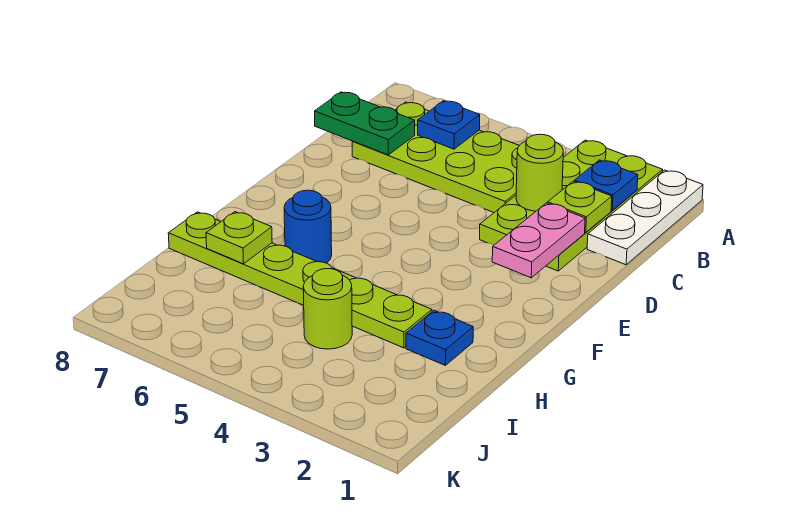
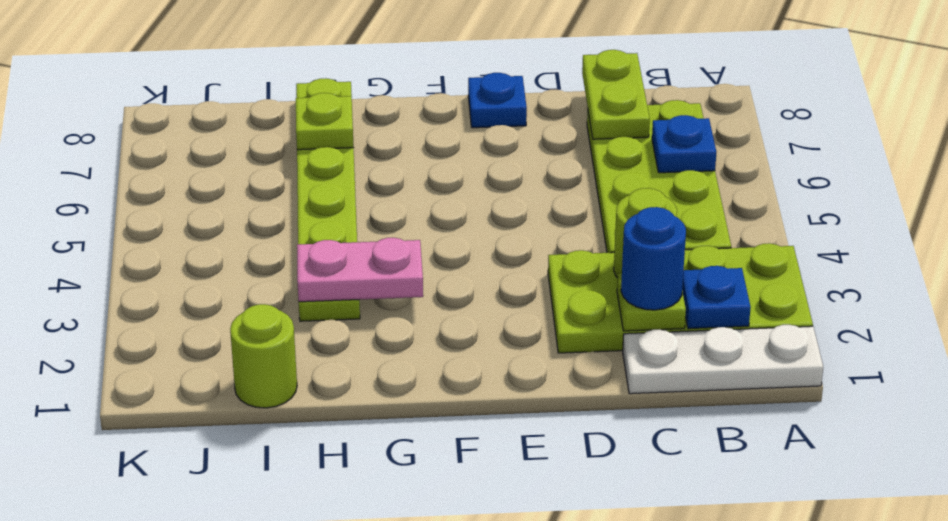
green plate C7:C8 level 2 -> lime plate C7:C8 level 2
pink plate D2:E2 level 2 -> pink plate G3:H3 level 2
blue round brick G6 level 1 -> blue round brick C2 level 3
blue plate H2 level 1 -> blue plate E8 level 1
lime round brick I4 level 1 -> lime round brick I1 level 1

